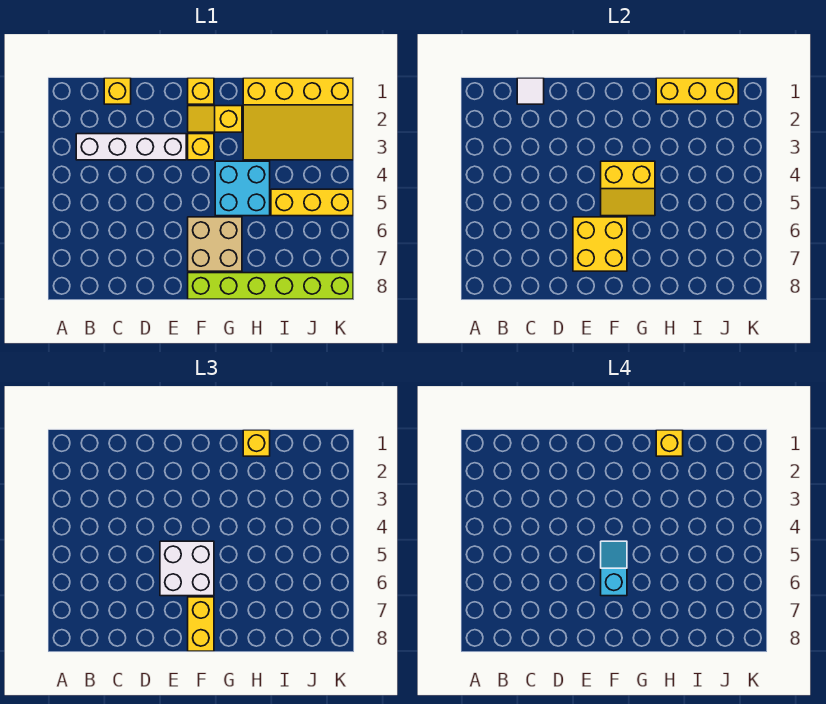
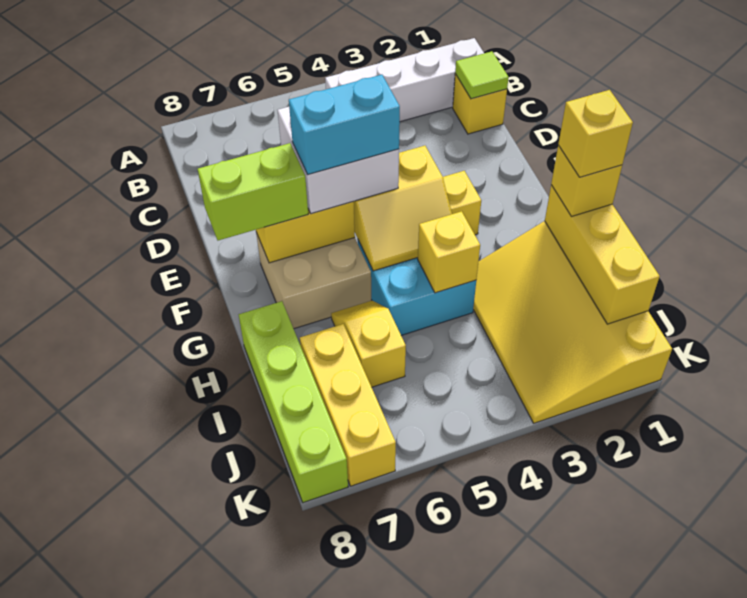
white brick B3:E3 level 1 -> white brick B1:B4 level 1
white tile C1 level 2 -> lime tile C1 level 2
yellow brick F1 level 1 -> yellow brick H4 level 2
yellow slope F2:G2 level 1 top G -> yellow slope H6:I6 level 1 top I
yellow slope F4:G5 level 2 top 4 -> yellow slope F4:G5 level 2 top F
cyan slope F5:F6 level 4 top 6 -> cyan brick F5:F6 level 4
yellow brick F7:F8 level 3 -> lime brick F7:F8 level 3
lime brick F8:K8 level 1 -> lime brick H8:K8 level 1
yellow brick I5:K5 level 1 -> yellow brick I7:K7 level 1

